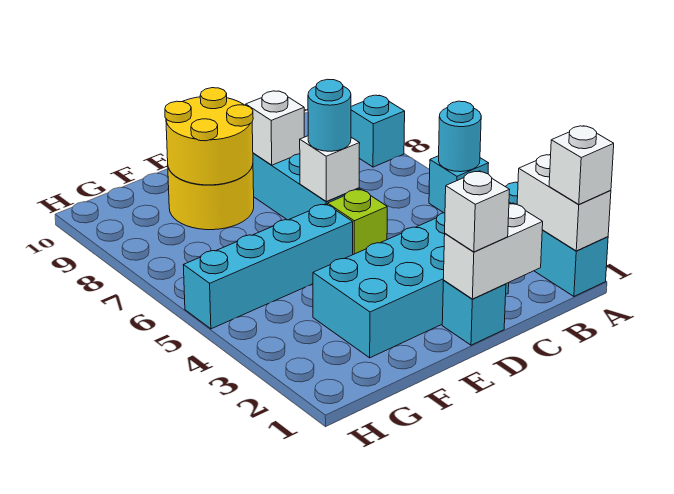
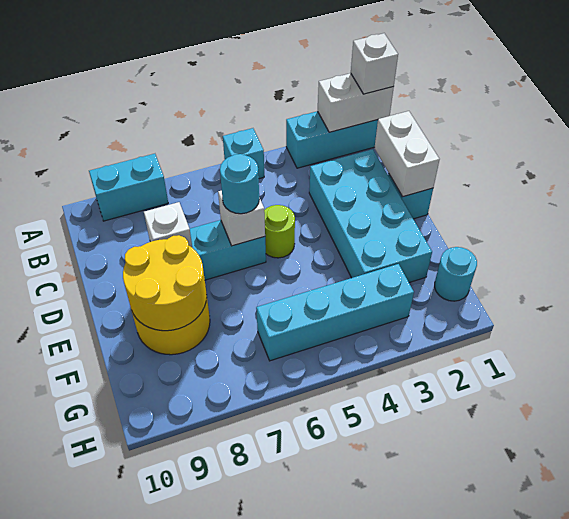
cyan round brick A5 level 2 -> cyan round brick G1 level 1
cyan brick A8 level 1 -> cyan brick A8:A9 level 1
white brick D1 level 3 -> none
lime brick D5 level 1 -> lime round brick D5 level 1
cyan brick E5:H5 level 1 -> cyan brick G3:G6 level 1

